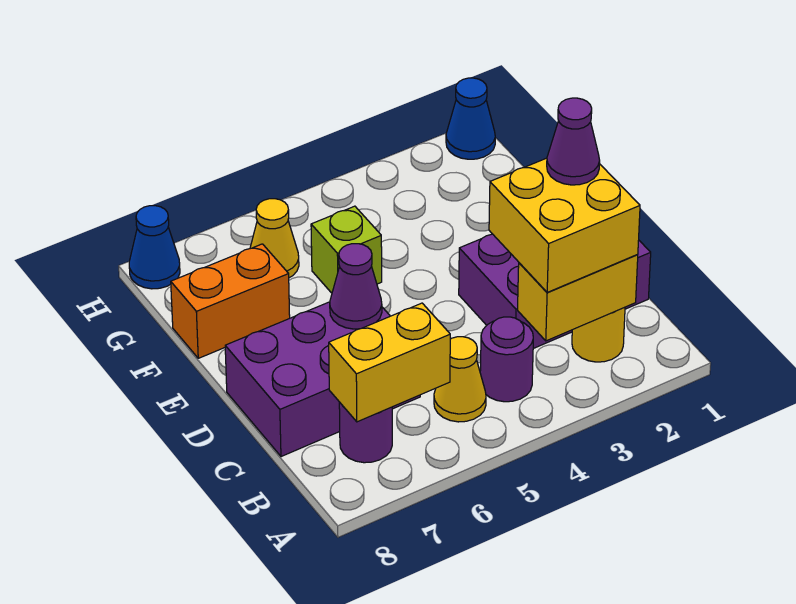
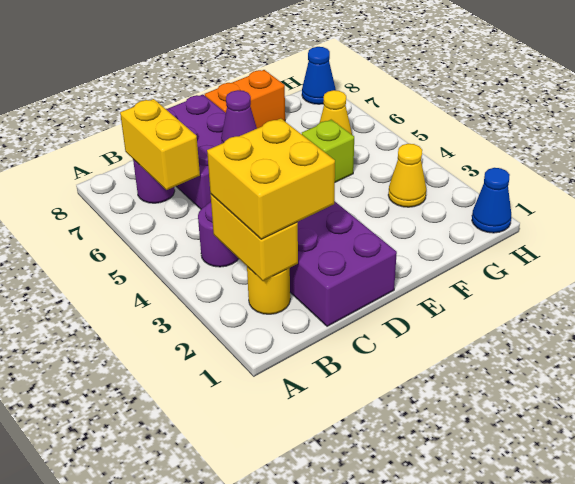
yellow cone B5 level 1 -> yellow cone G3 level 1
purple cone C2 level 4 -> none
orange brick F7:F8 level 1 -> orange brick E8:F8 level 1

